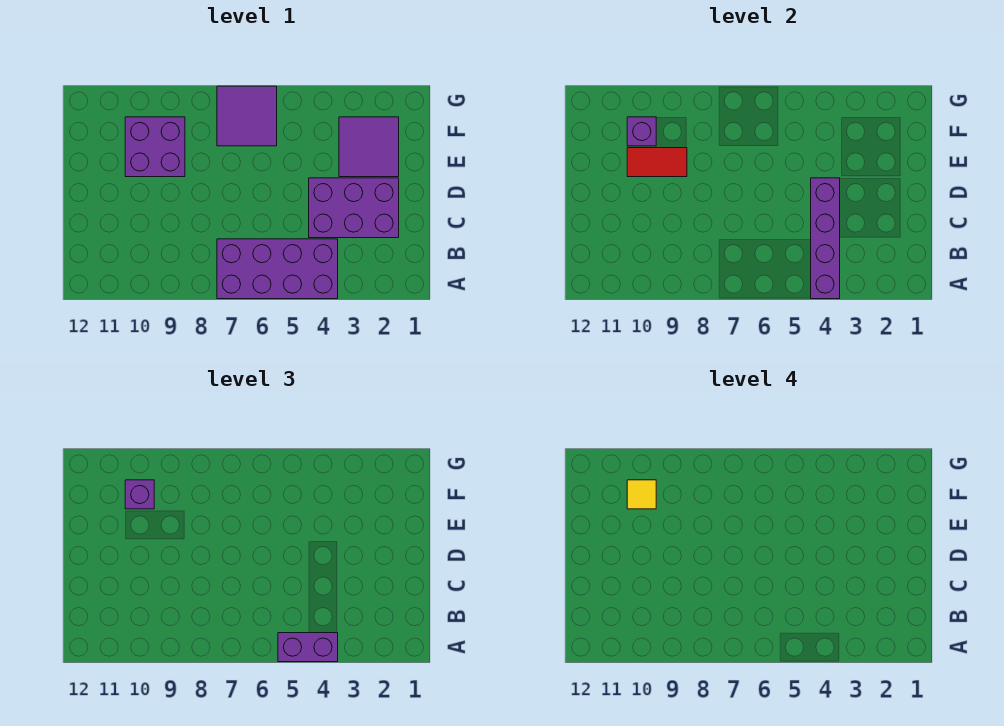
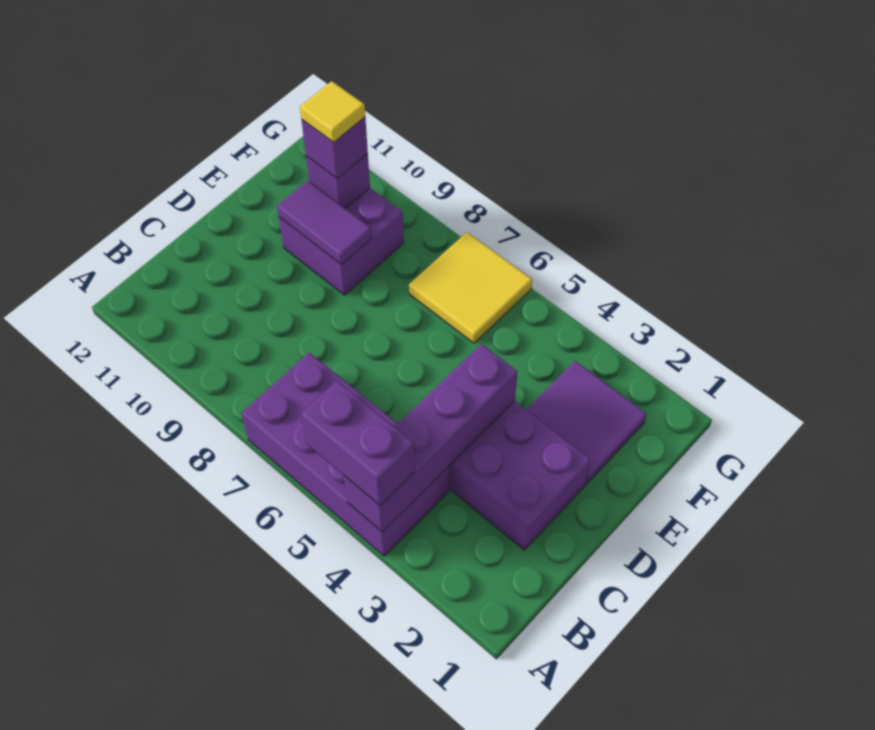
red tile E9:E10 level 2 -> purple tile E9:E10 level 2
purple tile F6:G7 level 1 -> yellow tile F6:G7 level 1

